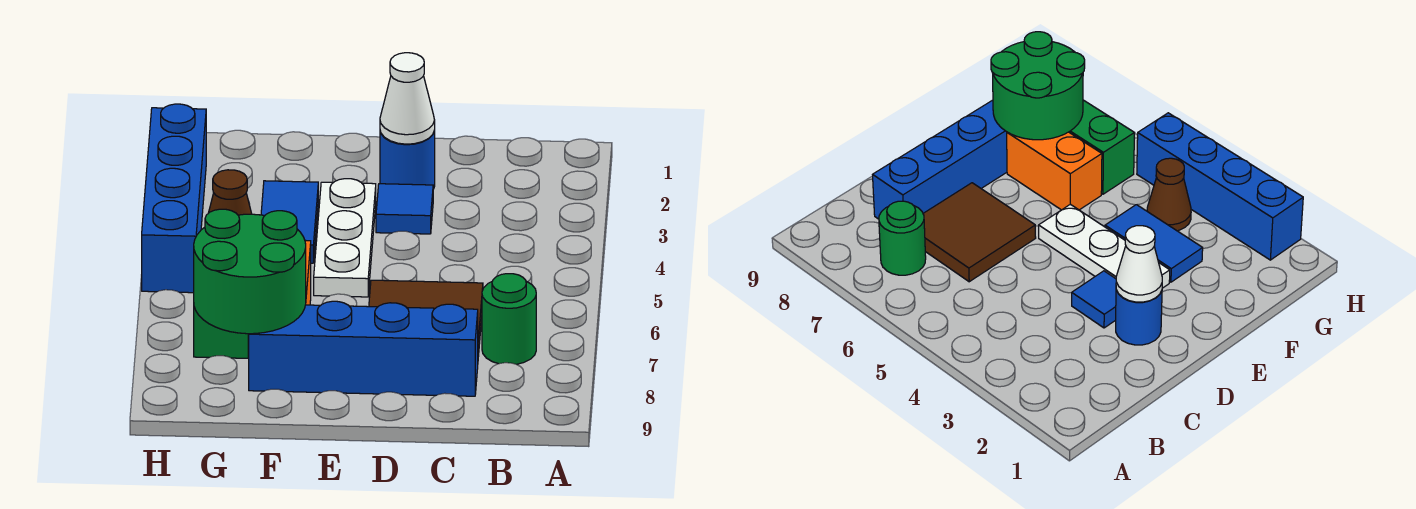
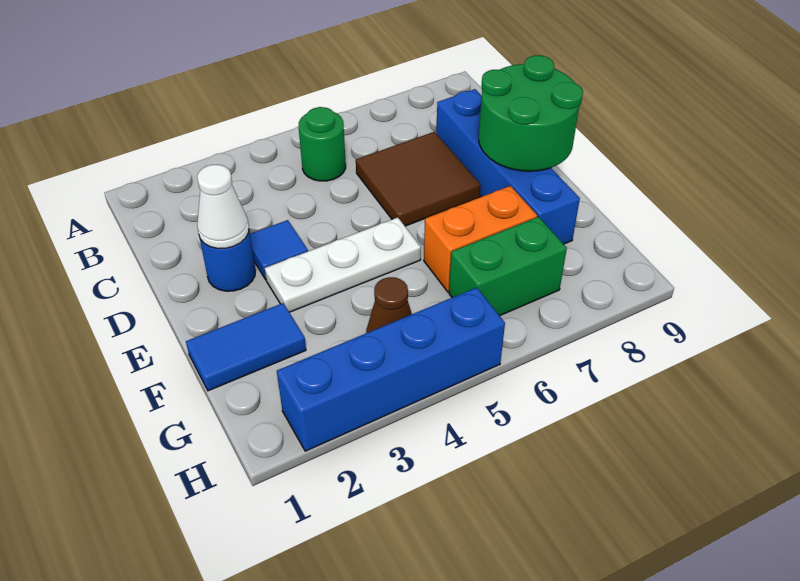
green round brick B7 level 1 -> green round brick B5 level 1
blue tile F3:F4 level 1 -> blue tile F1:F2 level 1
green round brick F7:G8 level 2 -> green round brick D8:E9 level 2

